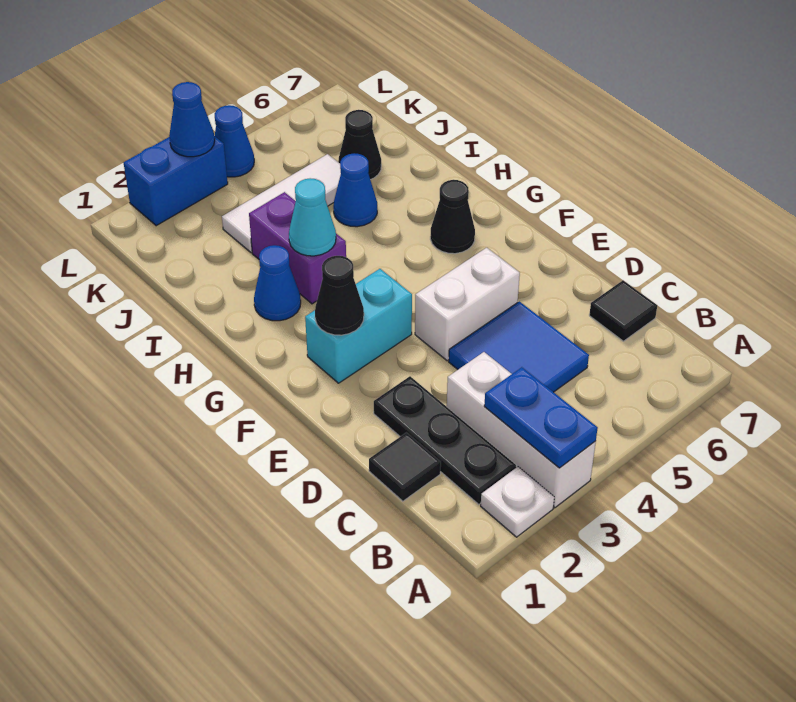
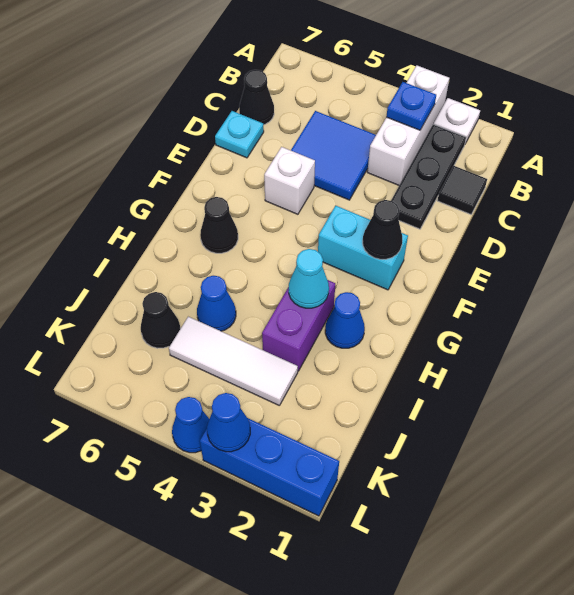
blue plate A3:B3 level 2 -> blue plate B3 level 2
black tile C7 level 1 -> black cone C7 level 1
none -> cyan plate D7 level 1
white brick E4:E5 level 1 -> white brick E5 level 1
blue brick L2:L3 level 1 -> blue brick L1:L3 level 1

